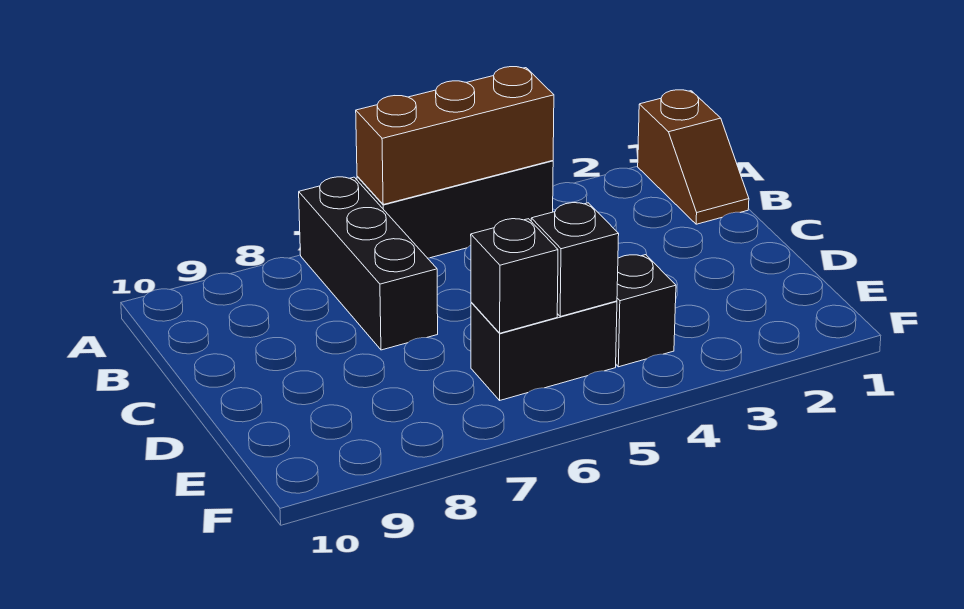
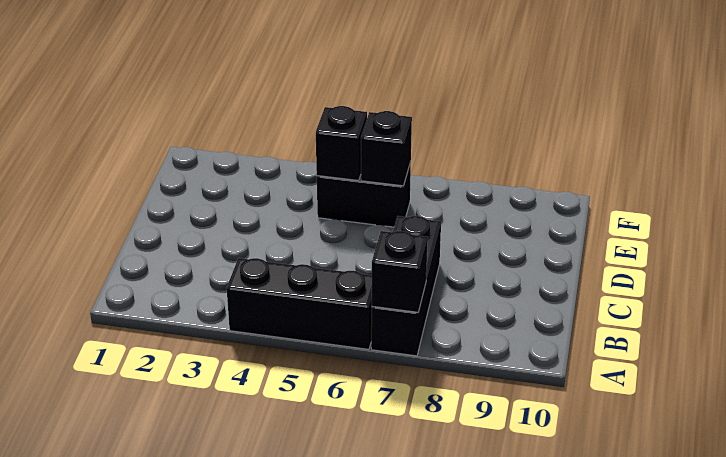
brown slope A1:B1 level 1 top A -> none
brown brick A4:A6 level 2 -> none
black brick E4 level 1 -> black brick A7 level 2

